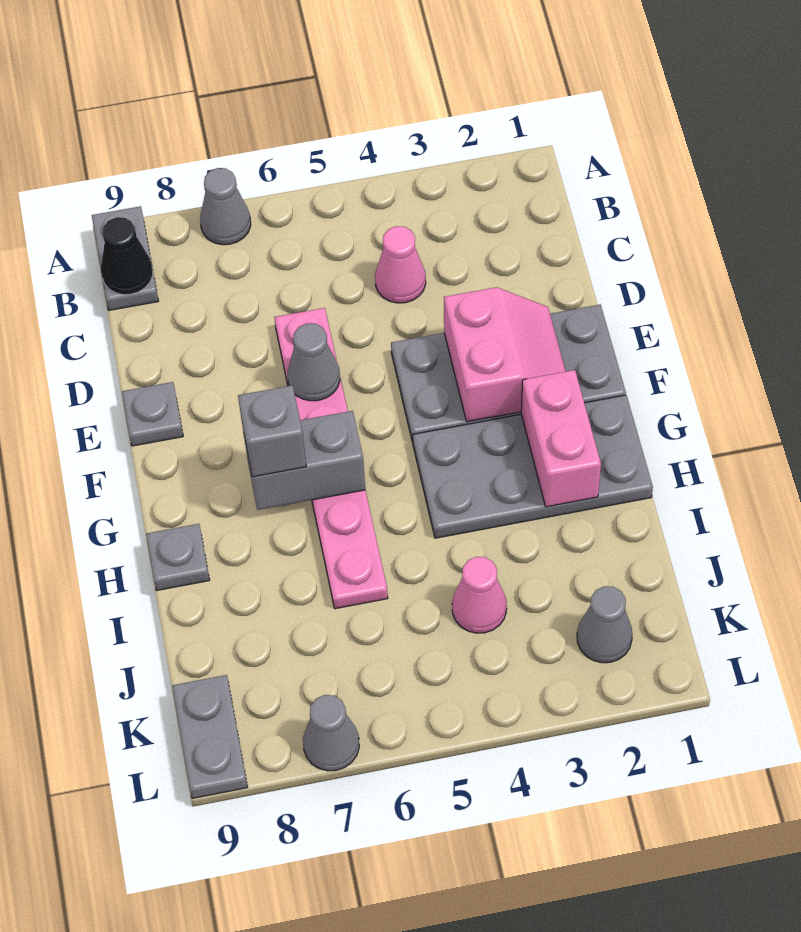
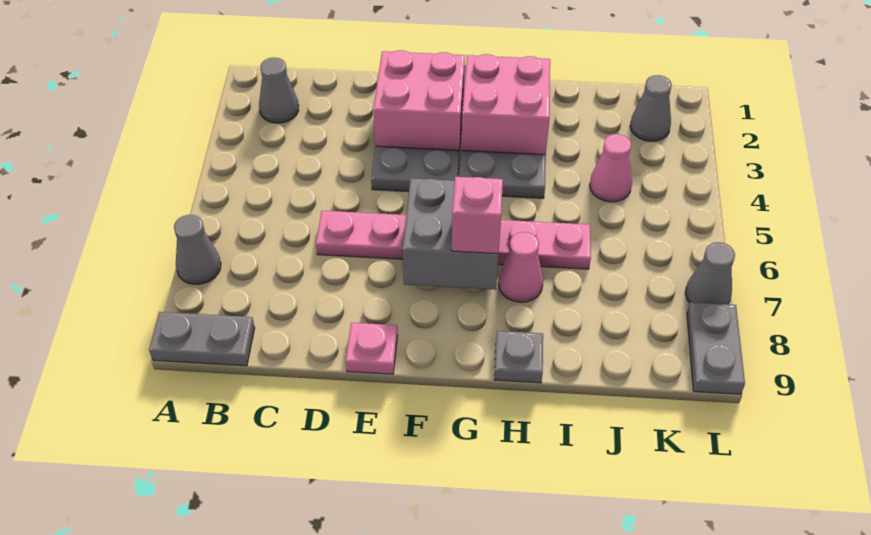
black cone B9 level 2 -> none
pink cone C4 level 1 -> pink cone H7 level 1
pink slope E2:F3 level 2 top 3 -> pink brick E2:F3 level 2
grey cone E6 level 2 -> grey cone B2 level 1
grey plate E9 level 1 -> pink plate E9 level 1
pink brick G2:H2 level 2 -> pink brick G2:H3 level 2
grey brick G6:G7 level 2 -> grey brick F6:G7 level 2
grey brick G7 level 3 -> pink brick G7 level 3
grey plate K9:L9 level 1 -> grey plate L8:L9 level 1

